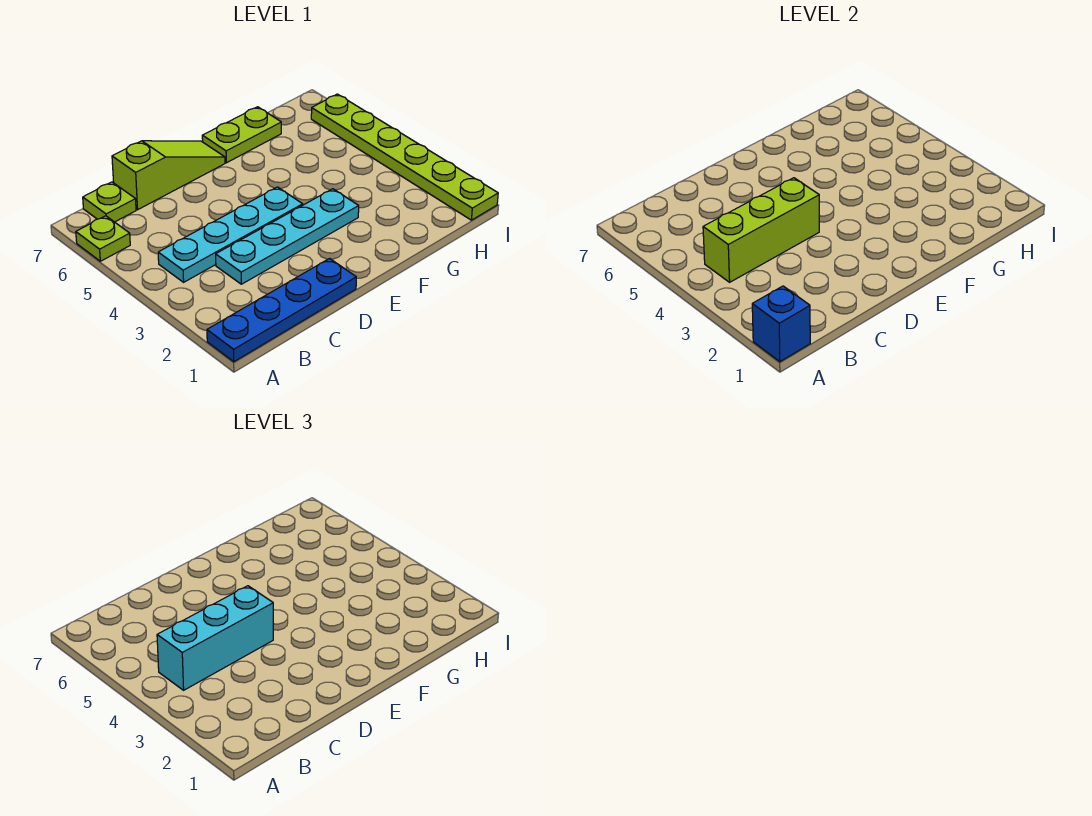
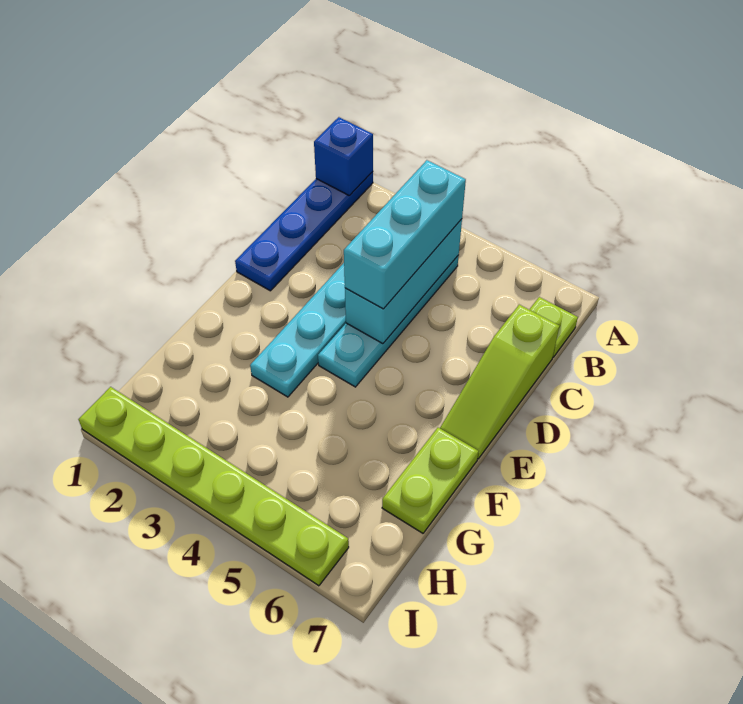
lime plate A6 level 1 -> none
lime brick B4:D4 level 2 -> cyan brick B4:D4 level 2

